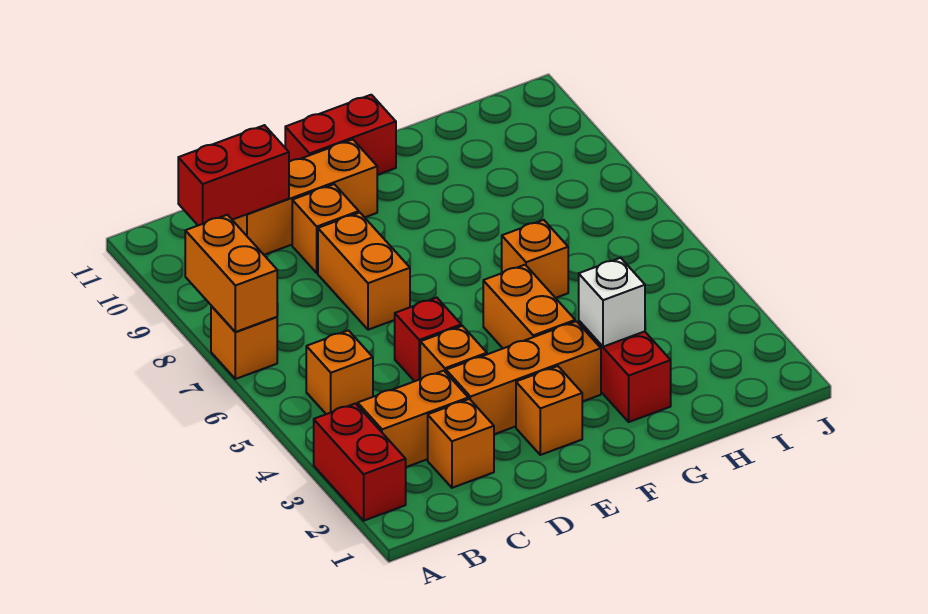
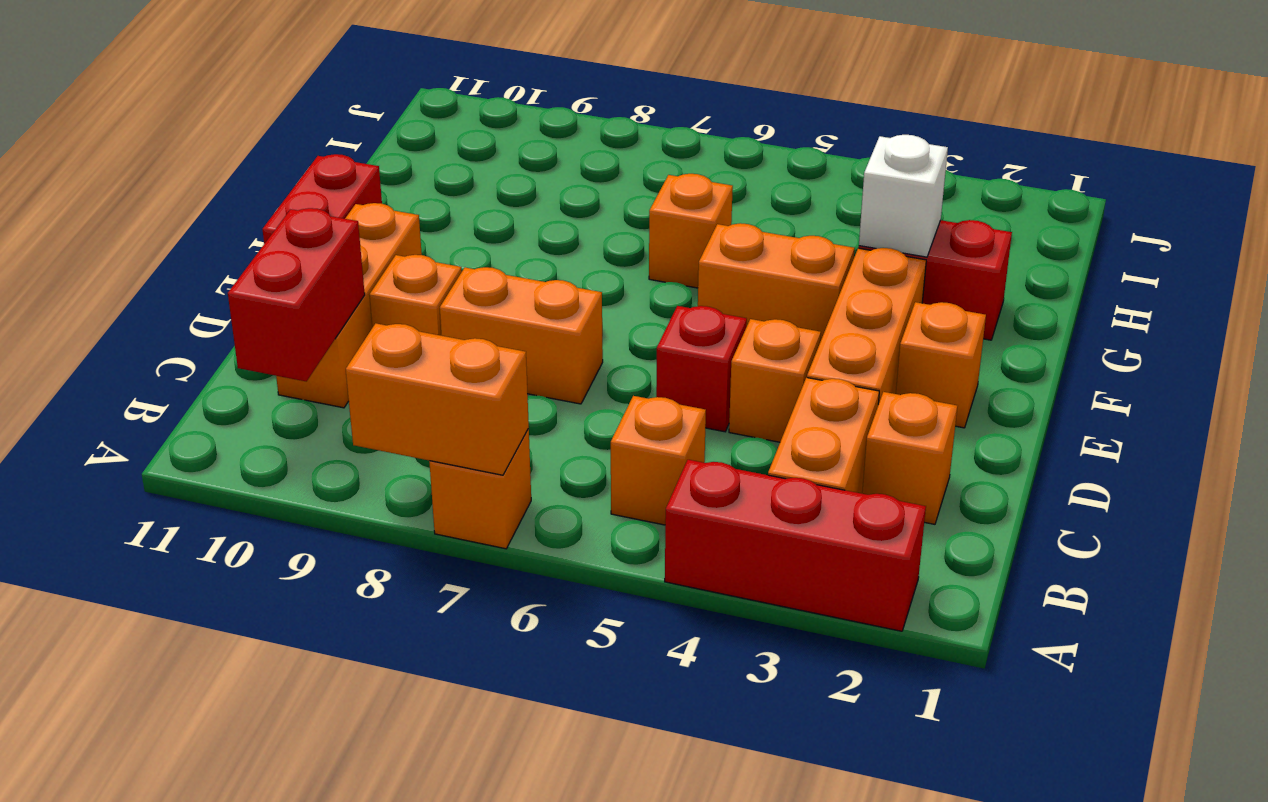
red brick A2:A3 level 1 -> red brick A2:A4 level 1

